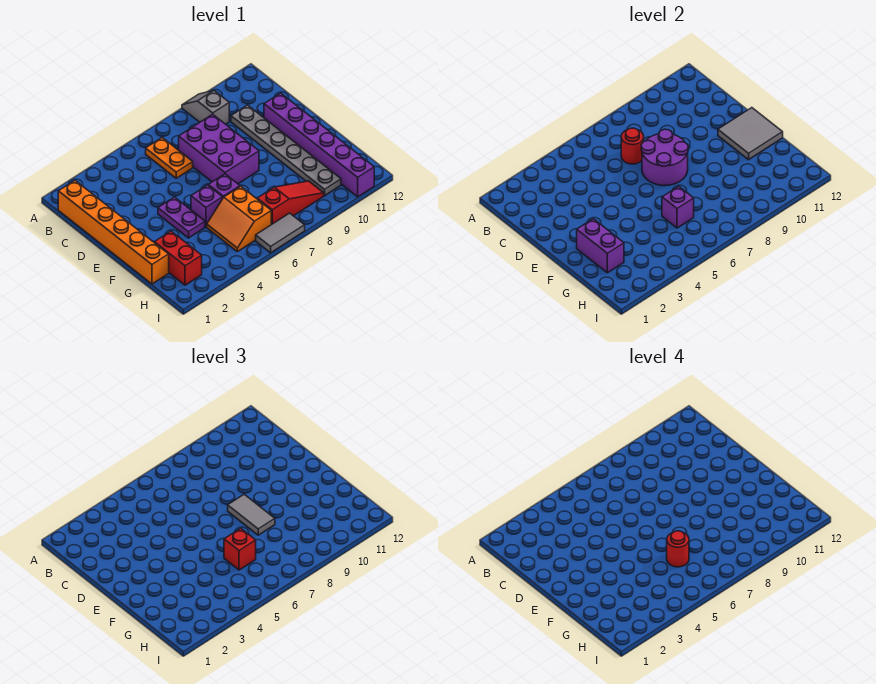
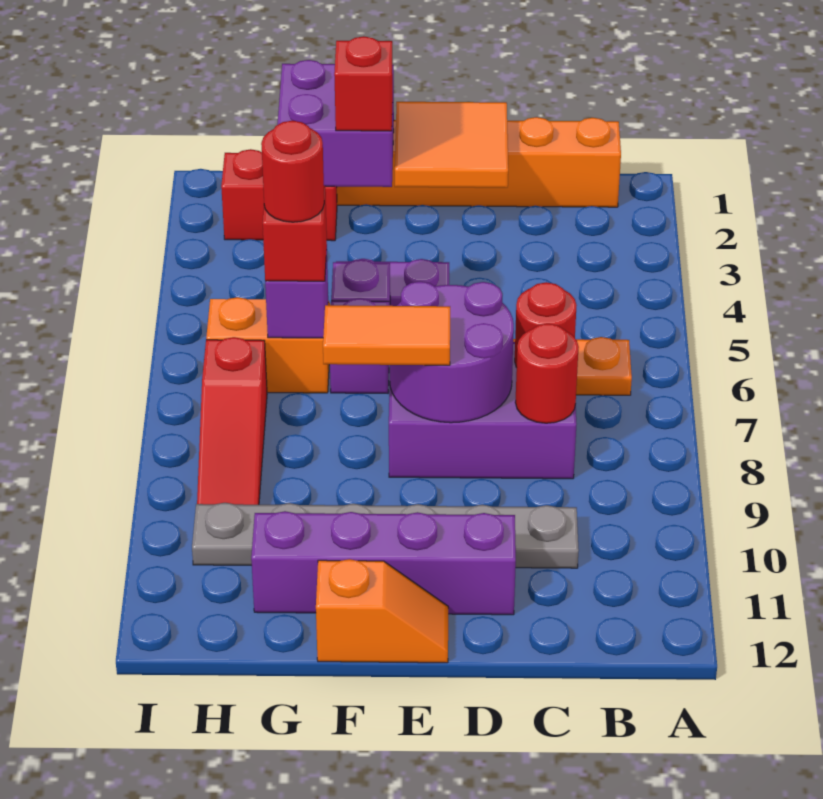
grey slope A9:B9 level 1 top B -> none
none -> red round brick C8 level 2
none -> orange tile D1:E2 level 2
purple brick D11:I11 level 1 -> purple brick D11:G11 level 1
grey tile E8:F8 level 3 -> orange tile E8:F8 level 3
grey tile E11:F12 level 2 -> none
none -> orange slope E12:F12 level 1 top F
purple brick F2:G2 level 2 -> purple brick F1:G2 level 2
none -> red brick F2 level 3
grey tile I6:I7 level 1 -> none

